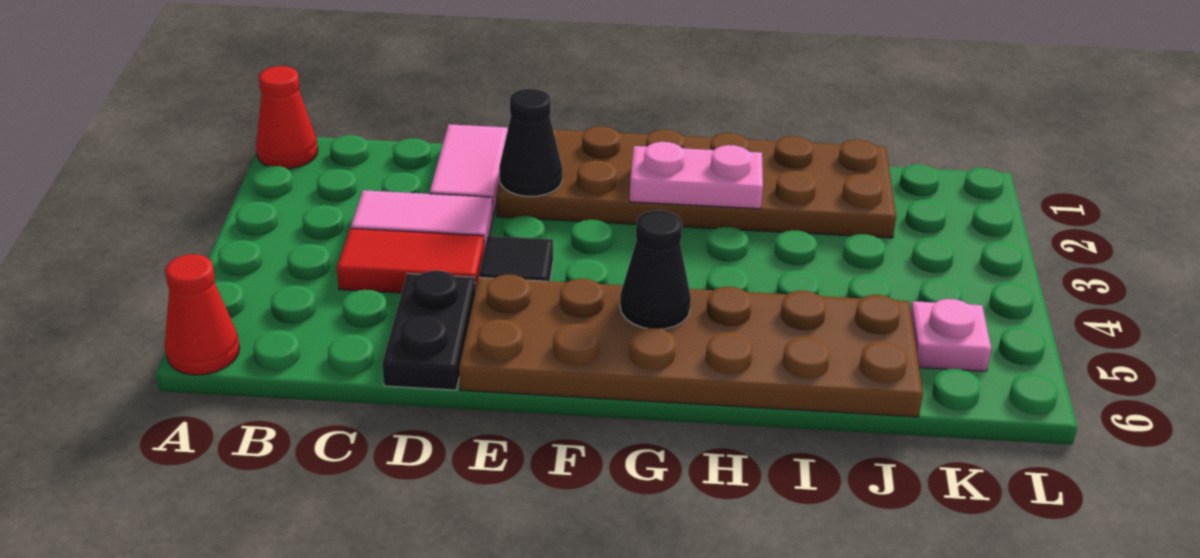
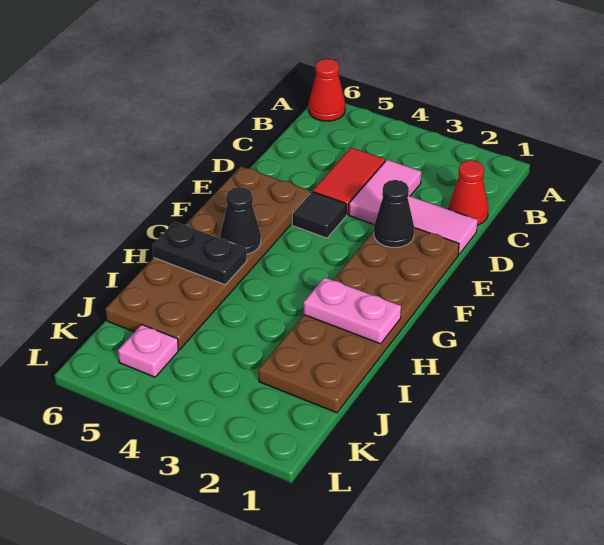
red cone A1 level 1 -> red cone C1 level 1
black plate D5:D6 level 1 -> black plate H5:H6 level 2
pink plate G2:H2 level 2 -> pink plate H1:H2 level 2

